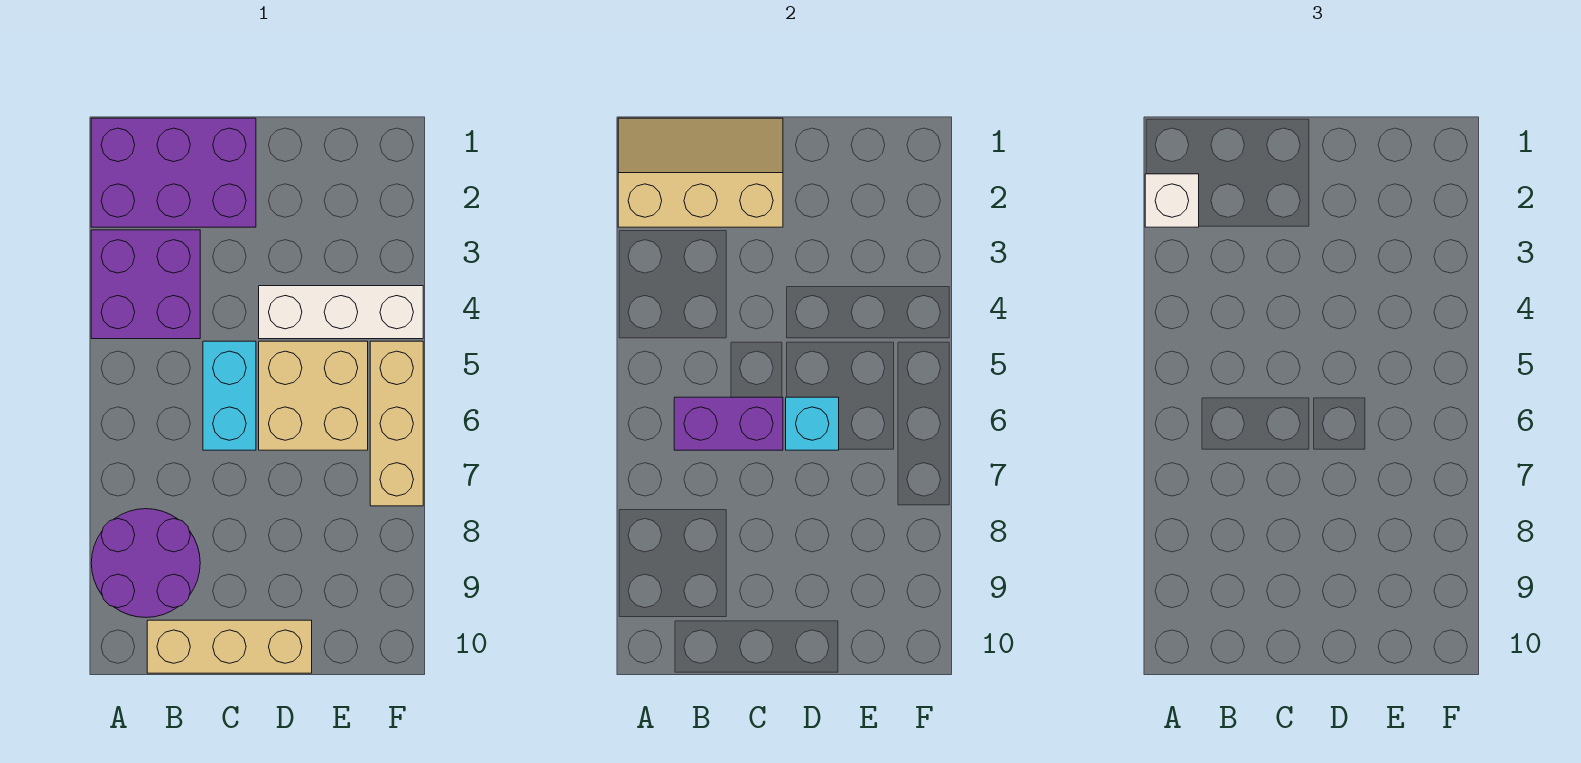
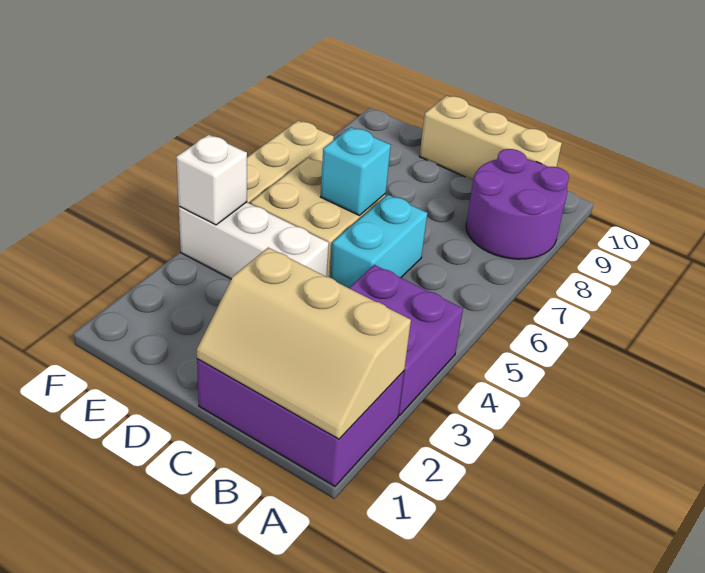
white brick A2 level 3 -> white brick F4 level 2
purple brick B6:C6 level 2 -> none

